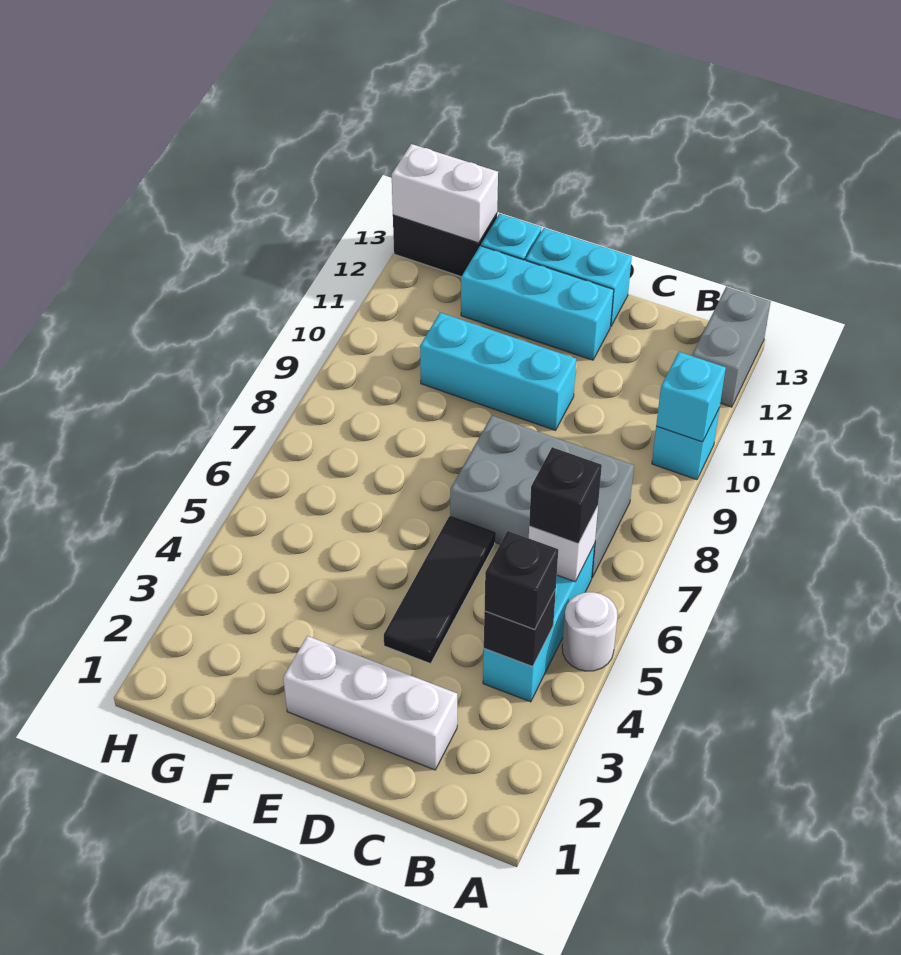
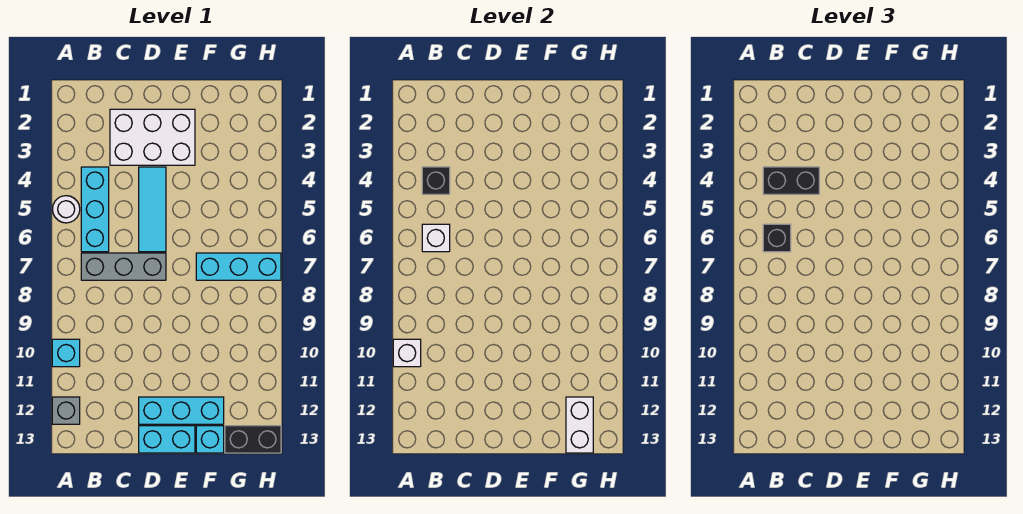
cyan brick A10 level 2 -> white brick A10 level 2
grey brick A12:A13 level 1 -> grey brick A12 level 1
black brick B4 level 3 -> black brick B4:C4 level 3
grey brick B7:D8 level 1 -> grey brick B7:D7 level 1
white brick C2:E2 level 1 -> white brick C2:E3 level 1
black tile D4:D6 level 1 -> cyan tile D4:D6 level 1
cyan brick D10:F10 level 1 -> cyan brick F7:H7 level 1
white brick G13:H13 level 2 -> white brick G12:G13 level 2

